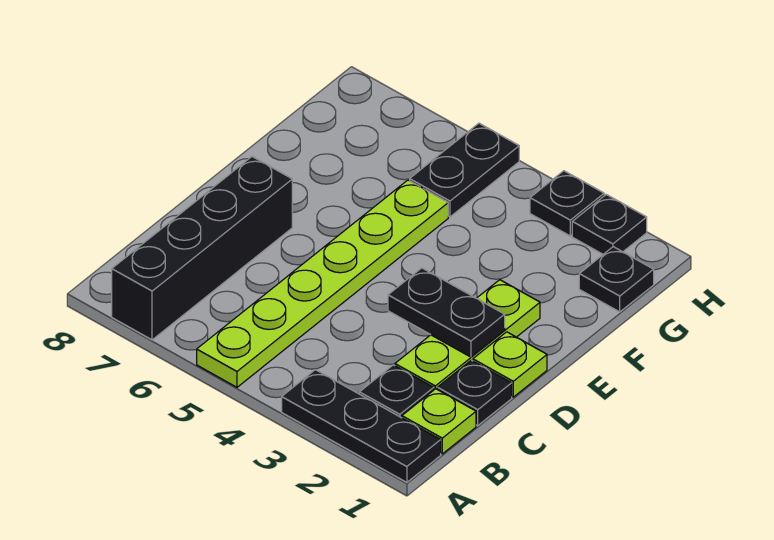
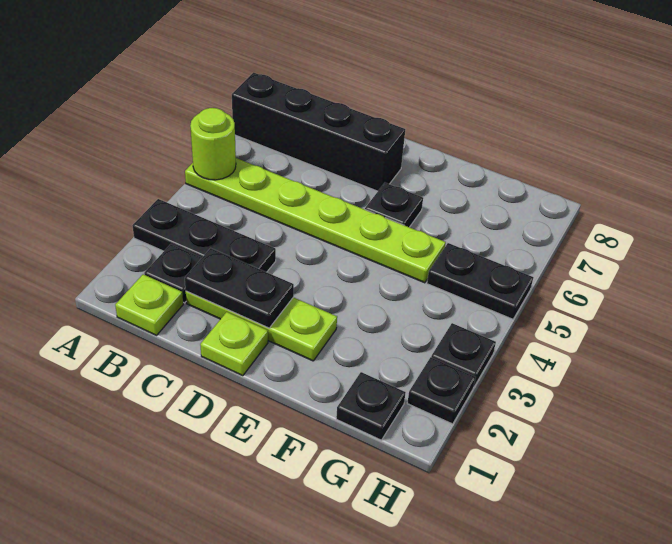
black plate A1:A3 level 1 -> black plate A3:C3 level 1
none -> lime round brick A5 level 2
black plate C1 level 1 -> black plate E6 level 1
black plate D2:D3 level 2 -> black plate C2:D2 level 2

